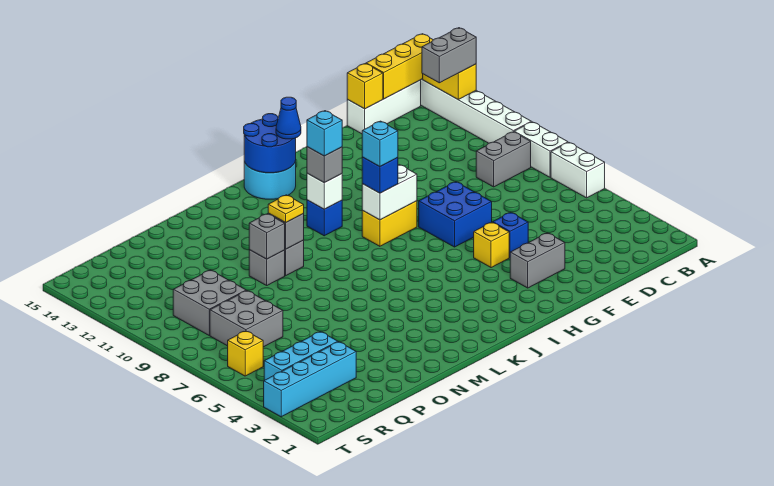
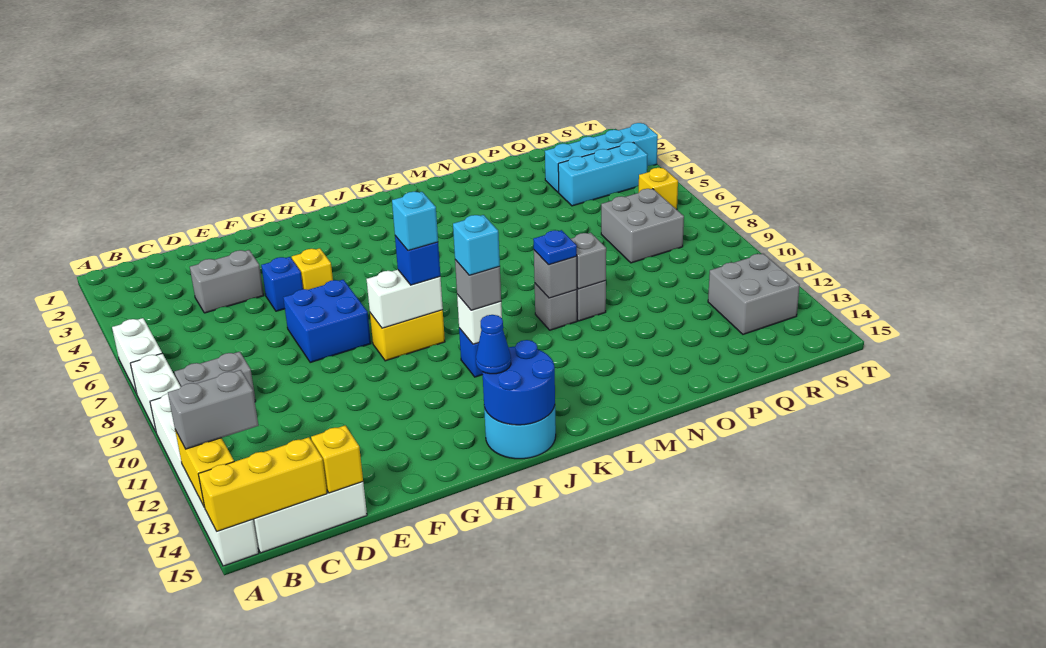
grey brick F3:G3 level 1 -> grey brick D4:E4 level 1
yellow plate M10 level 3 -> blue plate M10 level 3
grey brick Q9:R10 level 1 -> grey brick R12:S13 level 1

